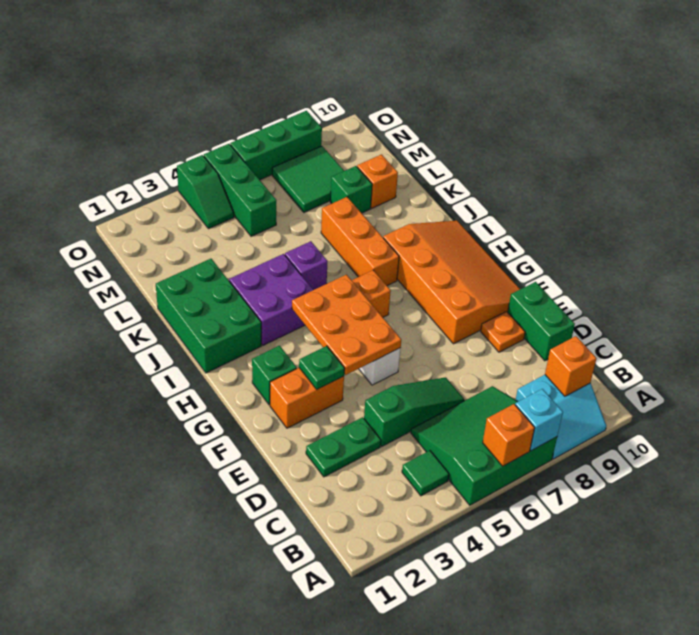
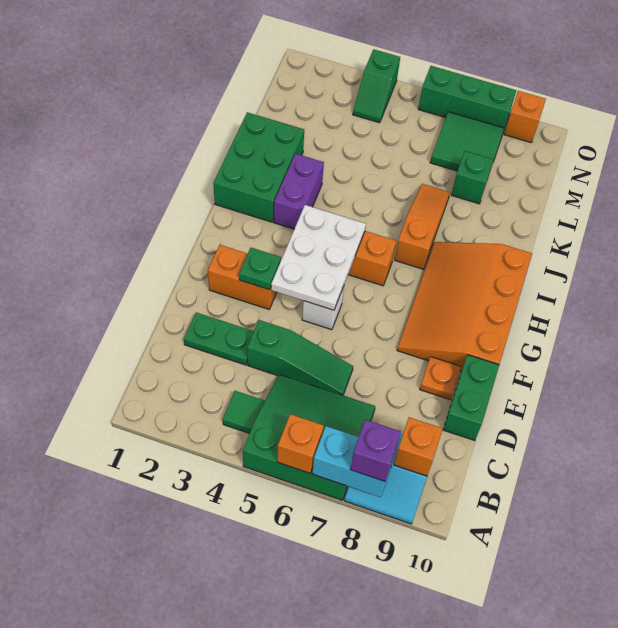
cyan brick A7 level 2 -> cyan brick A7:A8 level 2
orange plate F4:H5 level 2 -> white plate F4:H5 level 2
orange slope F8:I10 level 1 top 8 -> orange slope F8:I10 level 1 top 10
green brick G2 level 1 -> none
purple brick I3:J4 level 1 -> purple brick I3:J3 level 1
orange brick I7:K7 level 1 -> orange slope I7:K7 level 1 top I
purple brick J5 level 1 -> purple brick A8 level 3
orange brick L9 level 1 -> orange brick O9 level 1
green brick M5:O5 level 1 -> none

